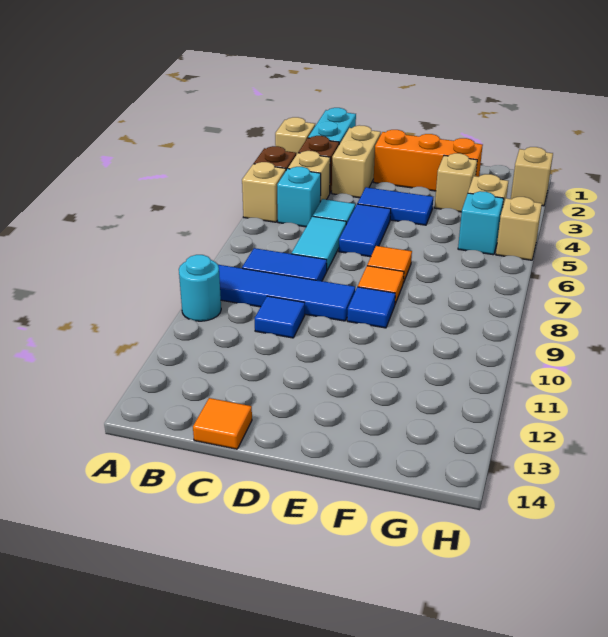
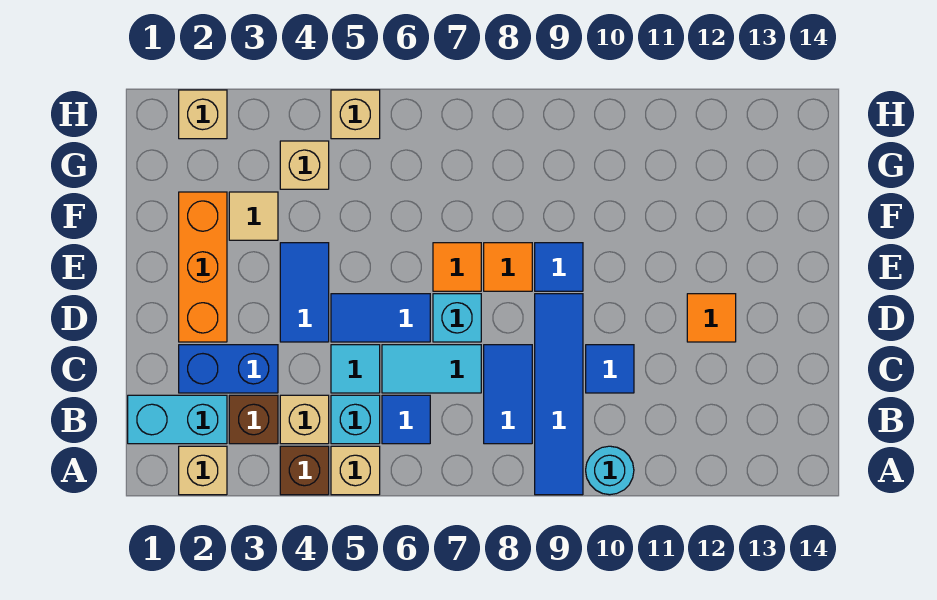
none -> blue tile B6 level 1
tan brick C2:C3 level 1 -> blue brick C2:C3 level 1
orange tile C14 level 1 -> orange tile D12 level 1
tan brick F3 level 1 -> tan tile F3 level 1
cyan brick G5 level 1 -> cyan brick D7 level 1

